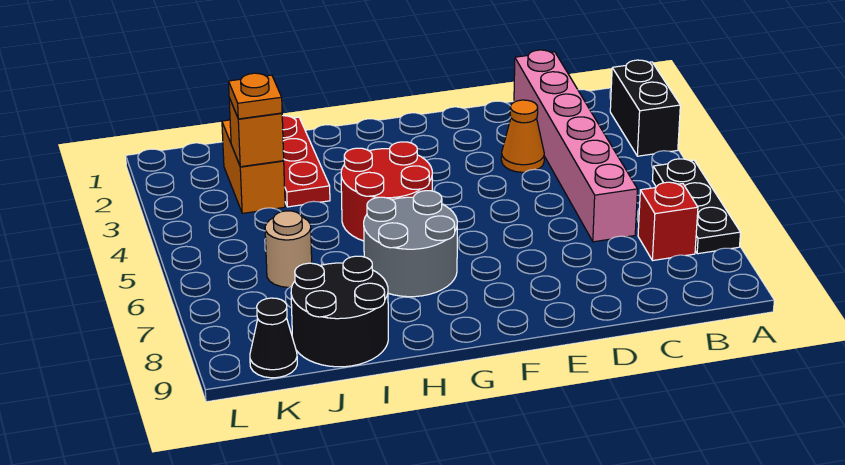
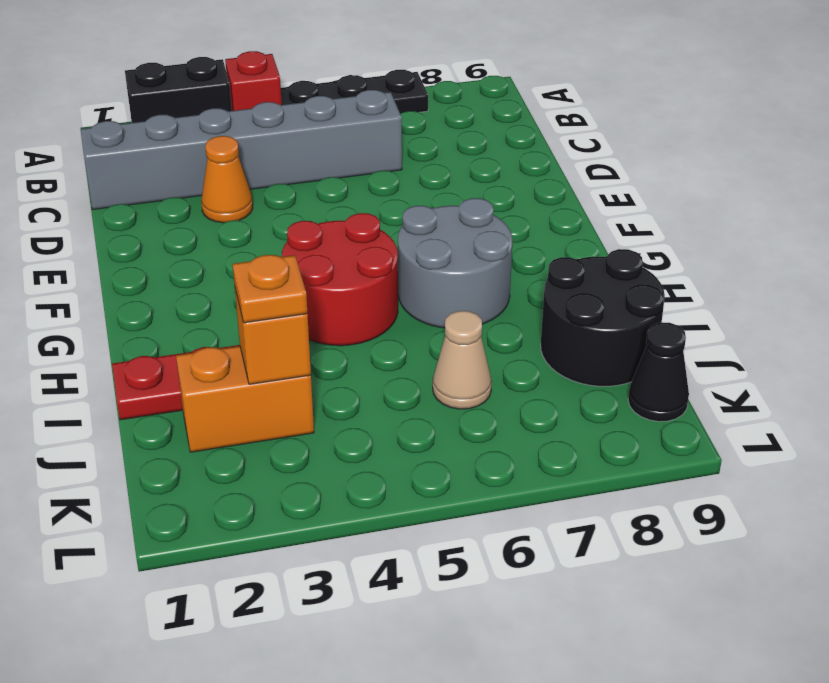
red brick B7 level 1 -> red brick A4 level 1
pink brick C1:C6 level 1 -> grey brick C1:C6 level 1
tan round brick J6 level 1 -> tan cone J6 level 1

